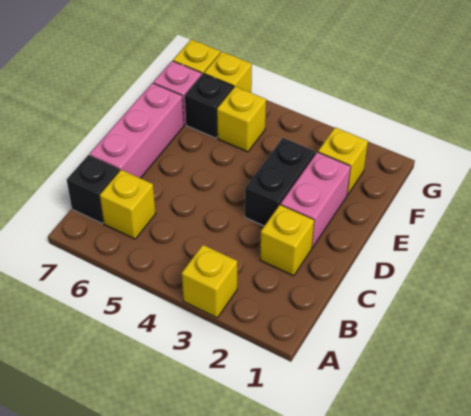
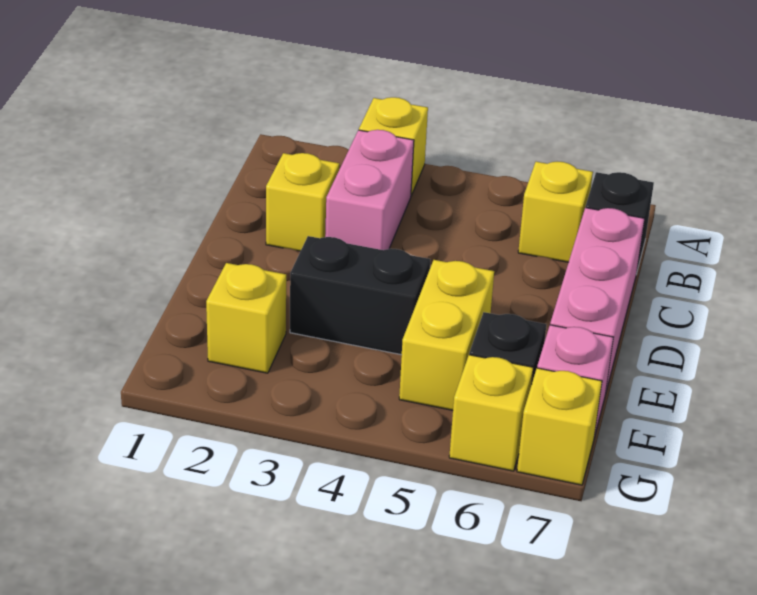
pink brick D2:E2 level 1 -> pink brick B3:C3 level 1
black brick D3:E3 level 1 -> black brick E3:E4 level 1
yellow brick F5 level 1 -> yellow brick E5:F5 level 1

